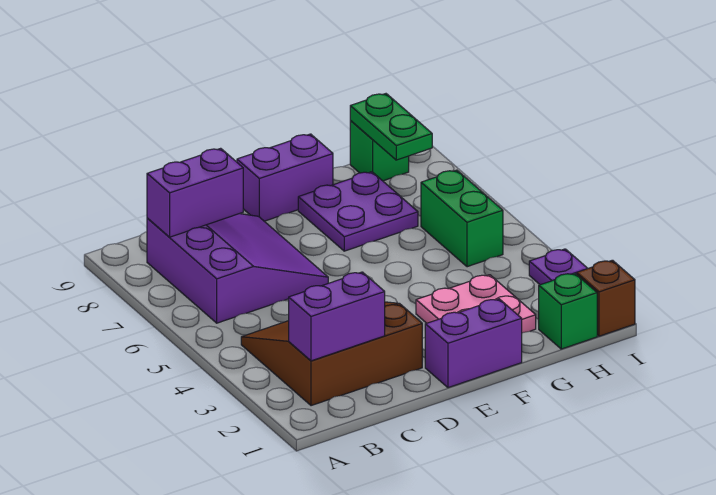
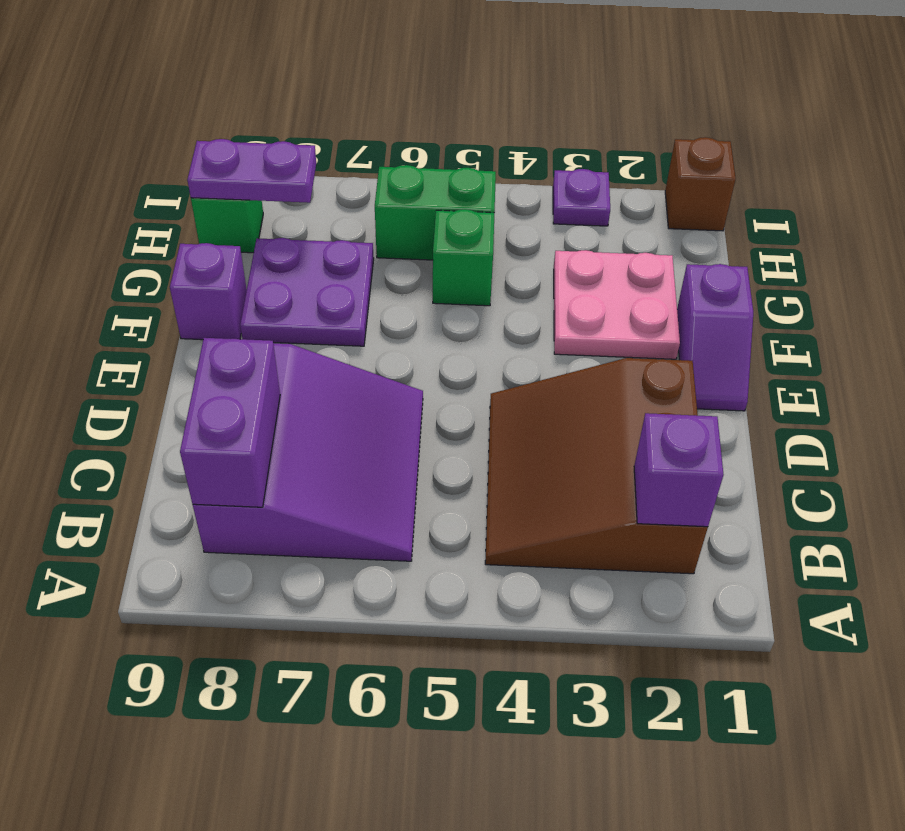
purple brick B2:C2 level 2 -> purple brick B2 level 2
purple slope B6:D8 level 1 top B -> purple slope B6:D8 level 1 top 8
purple brick E1:F1 level 1 -> purple slope E1:F1 level 1 top F
purple brick E9:F9 level 1 -> purple brick F9 level 1
green brick H1 level 1 -> green brick G5 level 1
green plate H8:H9 level 2 -> purple plate H8:H9 level 2

